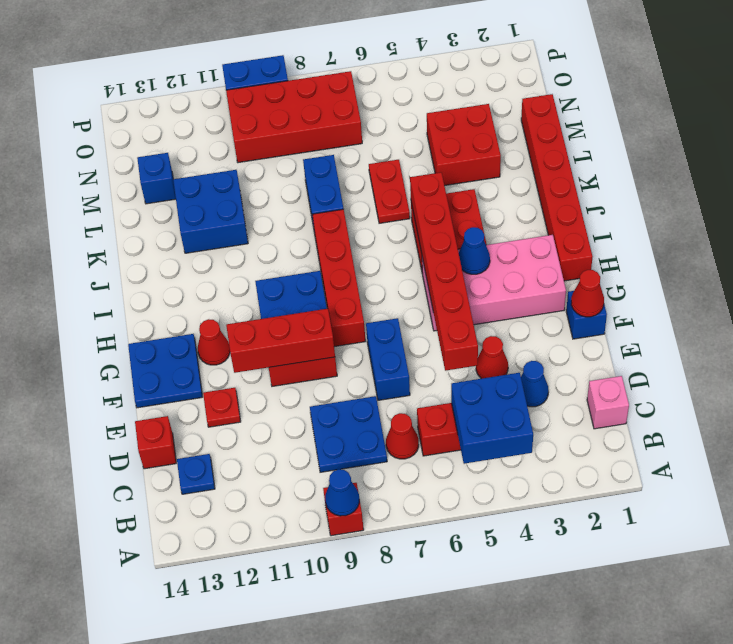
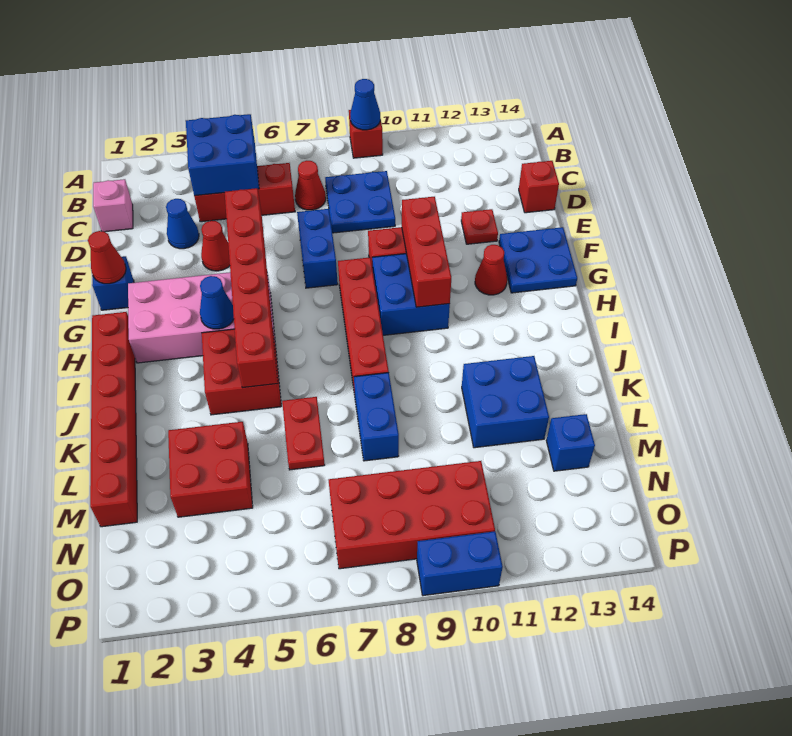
blue plate C13 level 1 -> none
red brick F9:F11 level 2 -> red brick F10:H10 level 2

